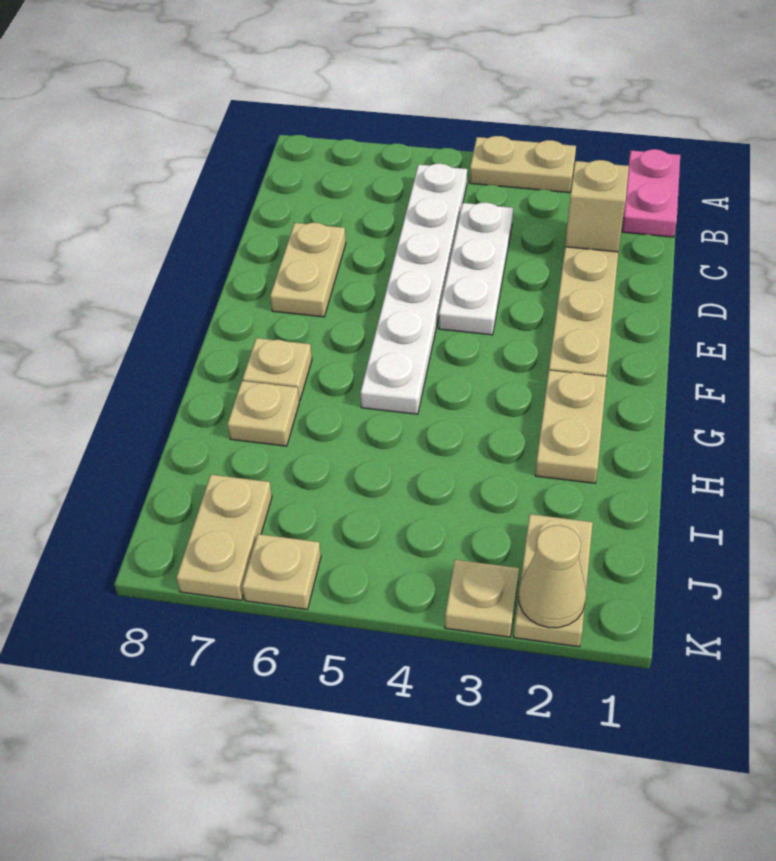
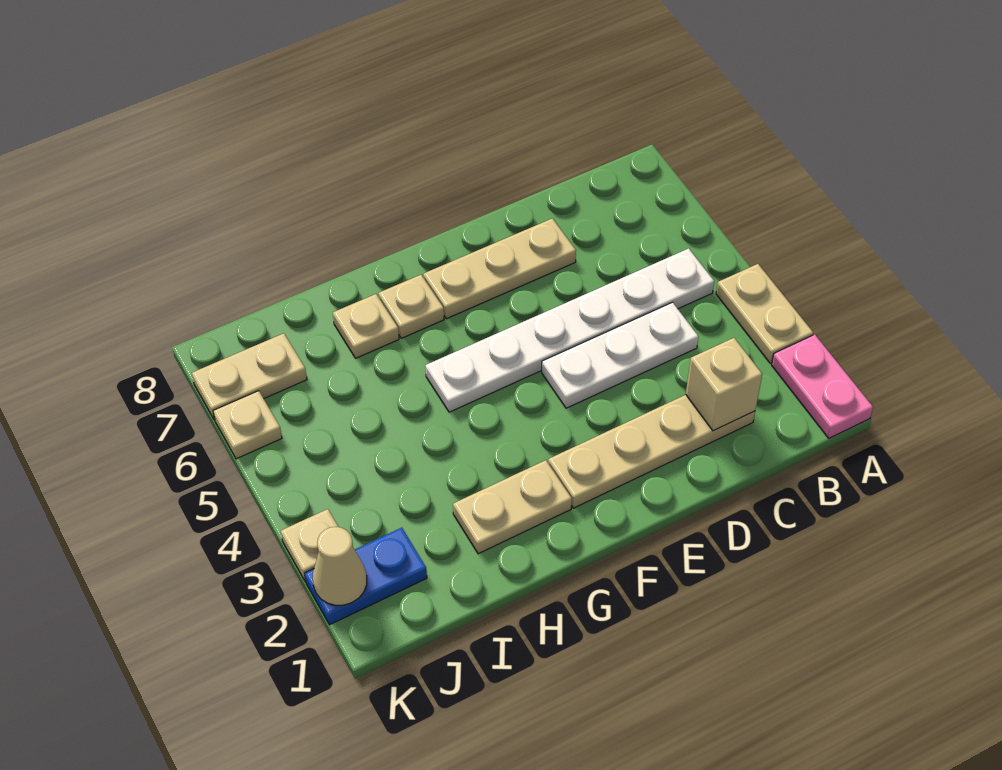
pink plate A1:B1 level 1 -> pink plate A1:A2 level 1
tan plate D7:E7 level 1 -> tan plate D7:F7 level 1
tan plate J2:K2 level 1 -> blue plate J2:K2 level 1

